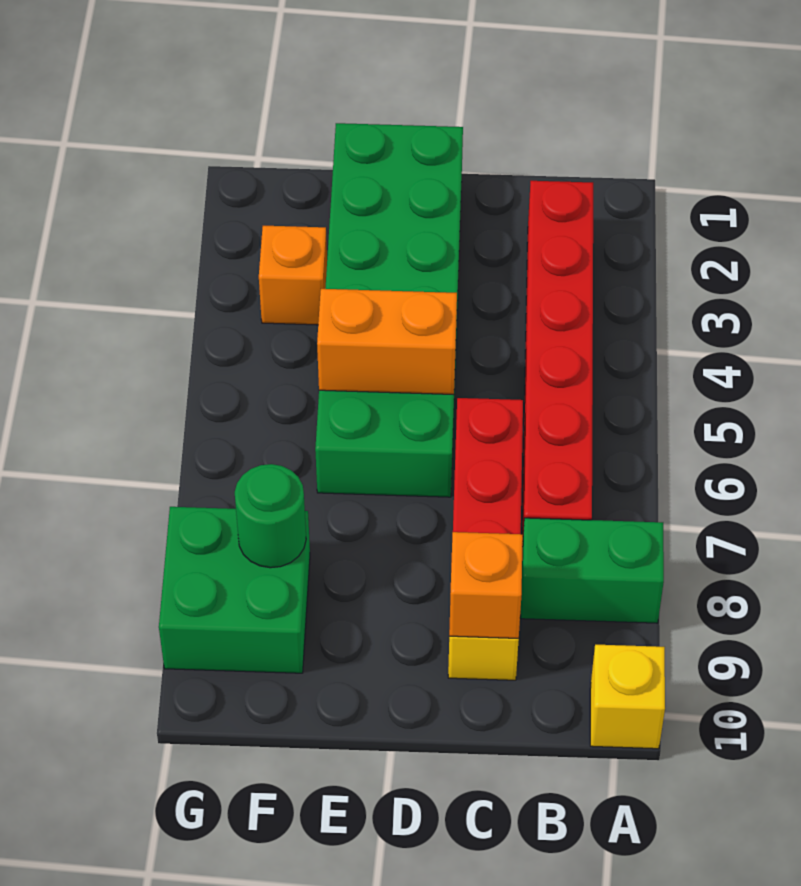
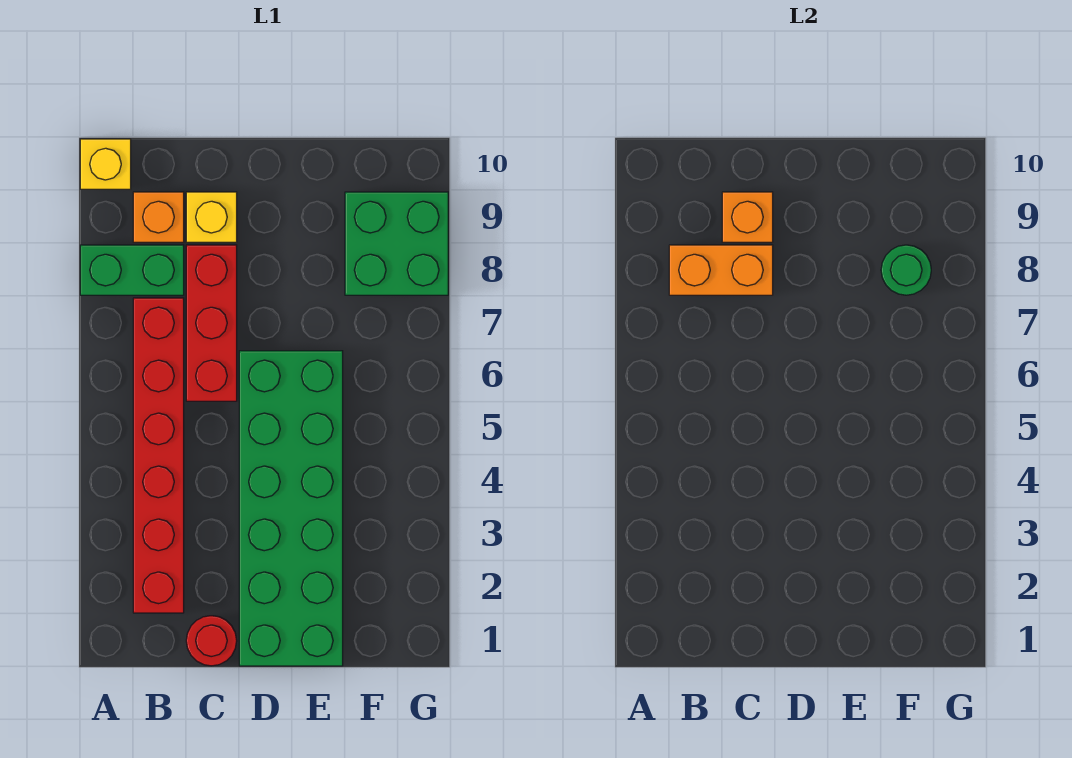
none -> red round brick C1 level 1
orange brick D5:E5 level 2 -> orange brick B8:C8 level 2
orange brick F3 level 1 -> orange brick B9 level 1

